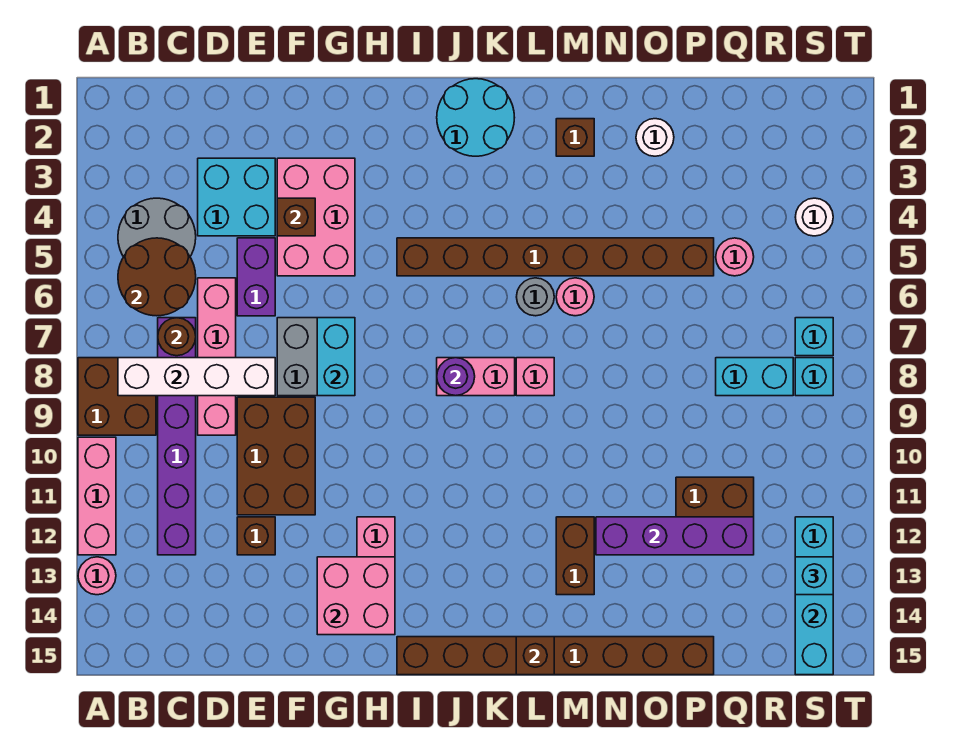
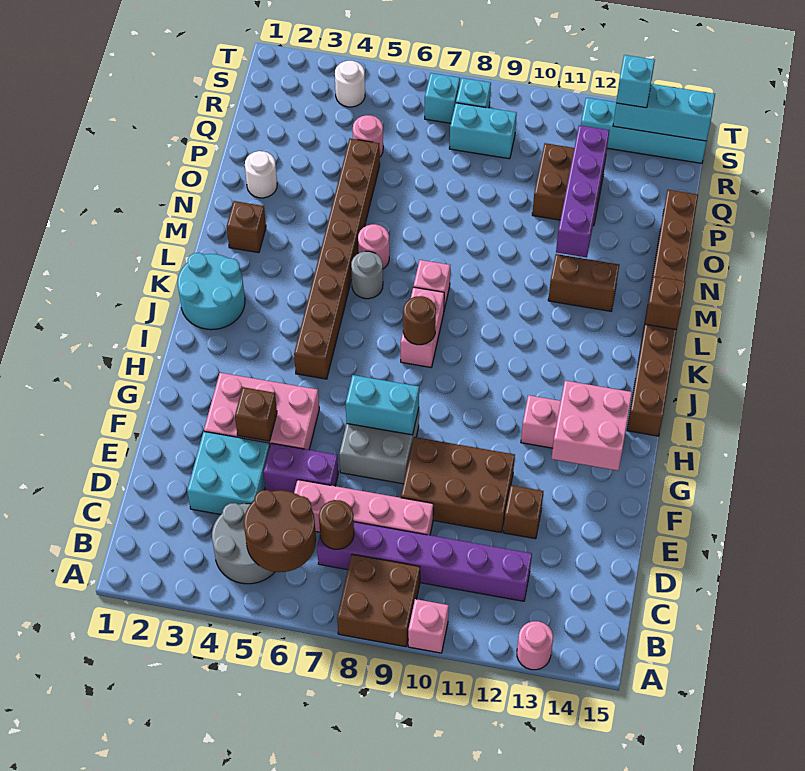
pink brick A10:A12 level 1 -> pink brick A10 level 1
white brick B8:E8 level 2 -> none
purple round brick J8 level 2 -> brown round brick J8 level 2
cyan brick Q8:R8 level 1 -> cyan brick R8:R9 level 1

